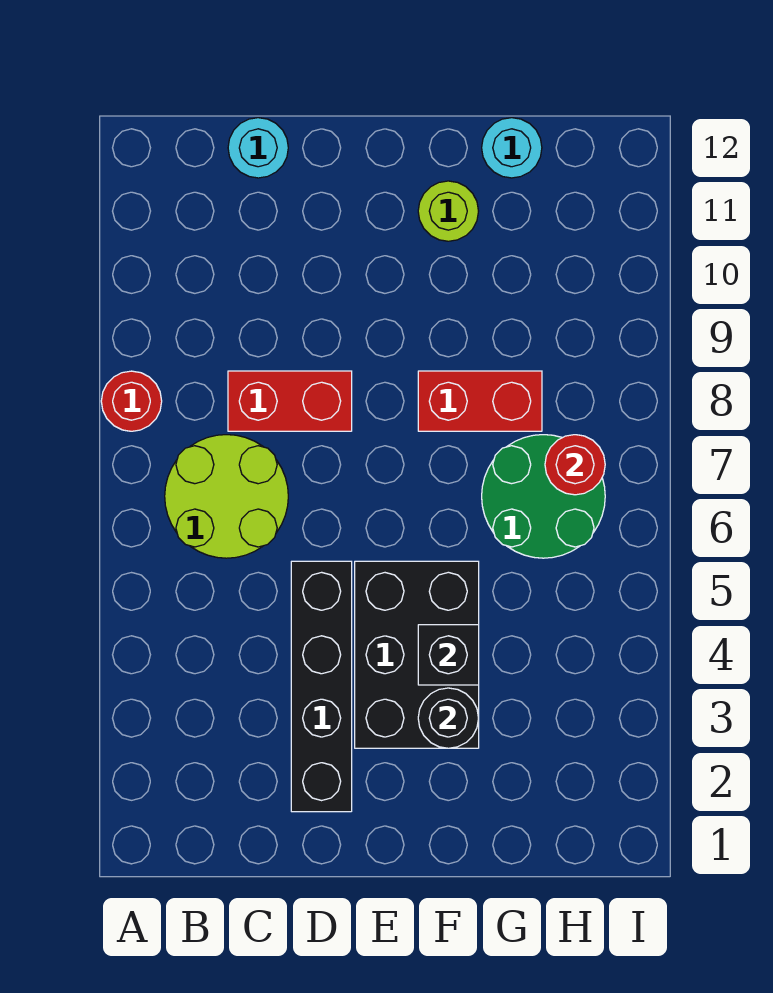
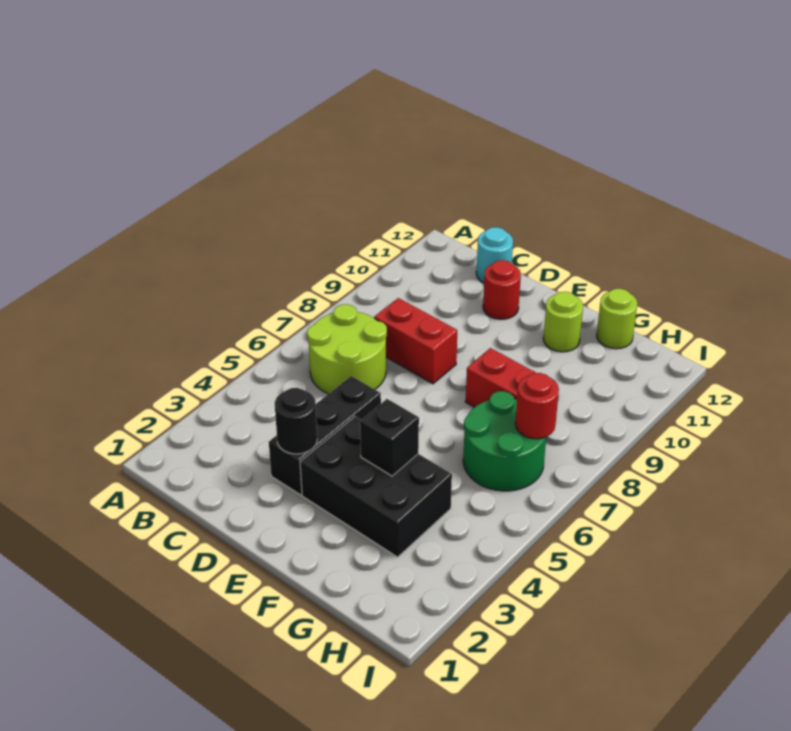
red round brick A8 level 1 -> red round brick D11 level 1
black brick D2:D5 level 1 -> black brick D3:D5 level 1
black brick E3:F5 level 1 -> black brick E3:G4 level 1
black round brick F3 level 2 -> black round brick D3 level 2
cyan round brick G12 level 1 -> lime round brick G12 level 1

